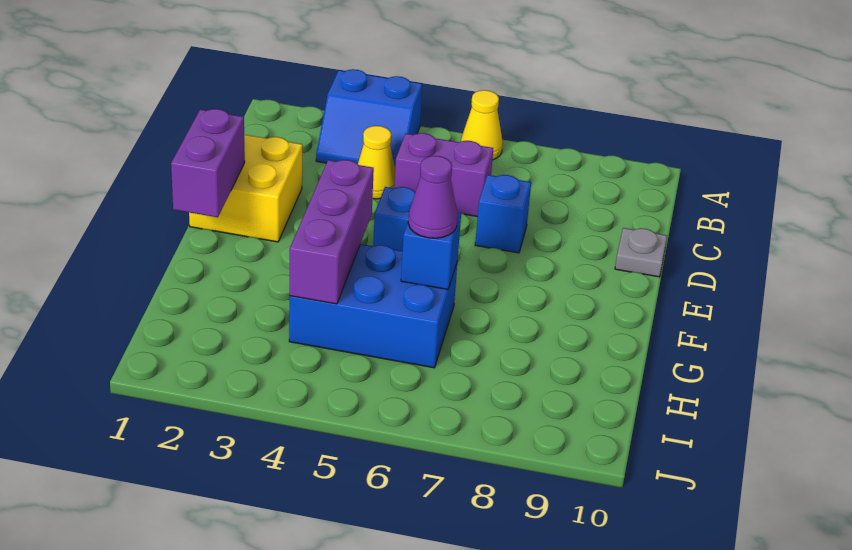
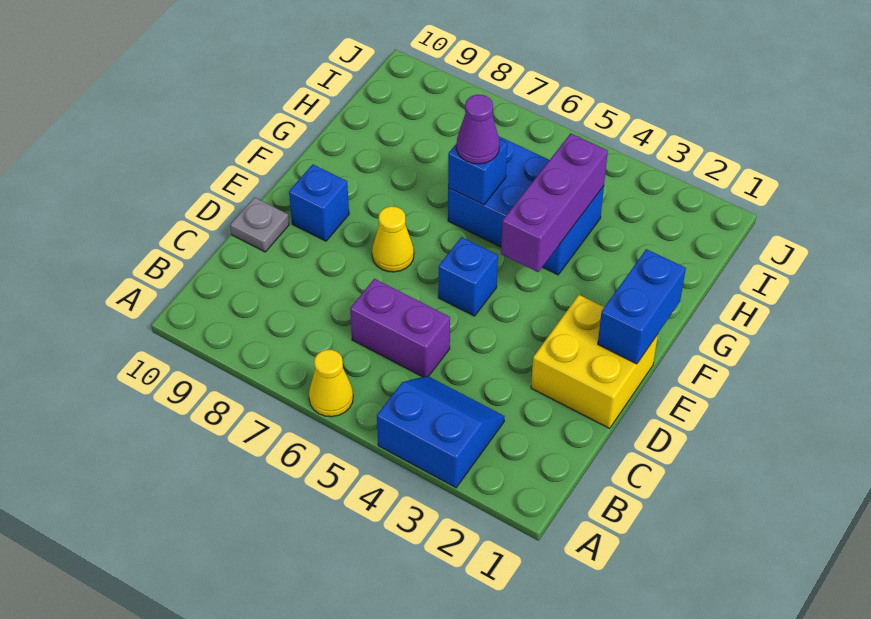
yellow cone C4 level 1 -> yellow cone E7 level 1
blue brick D7 level 1 -> blue brick E9 level 1
purple brick E1:F1 level 2 -> blue brick E1:F1 level 2

